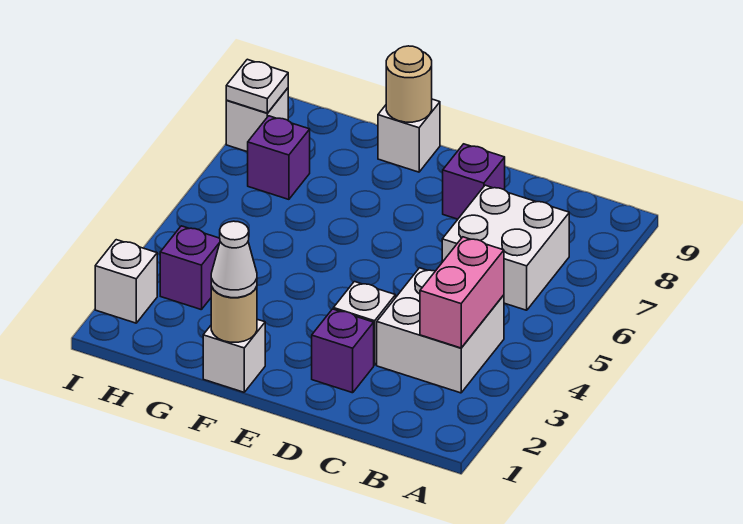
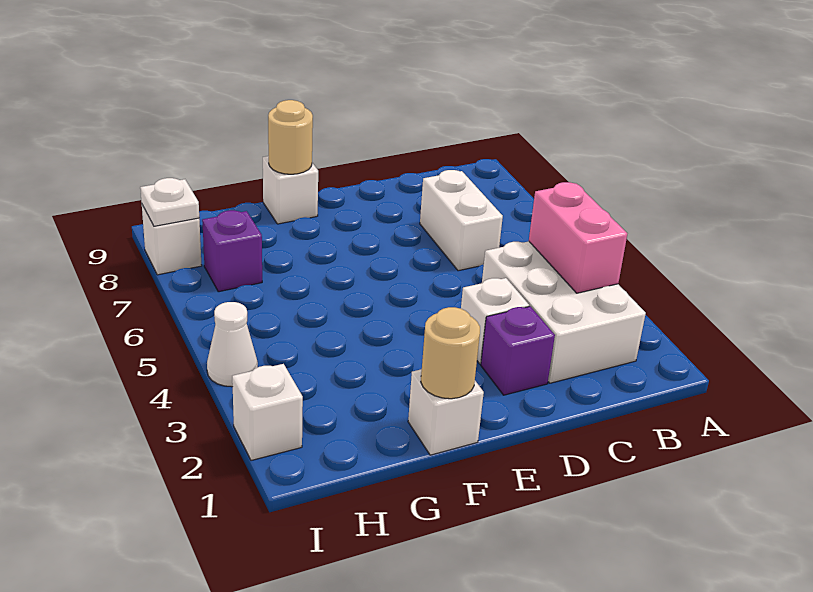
white brick B3:C4 level 1 -> white brick B2:C4 level 1
white brick B6:C7 level 1 -> white brick C6:C7 level 1
purple brick D8 level 1 -> none
white cone F1 level 3 -> white cone I4 level 1
purple brick H3 level 1 -> none

